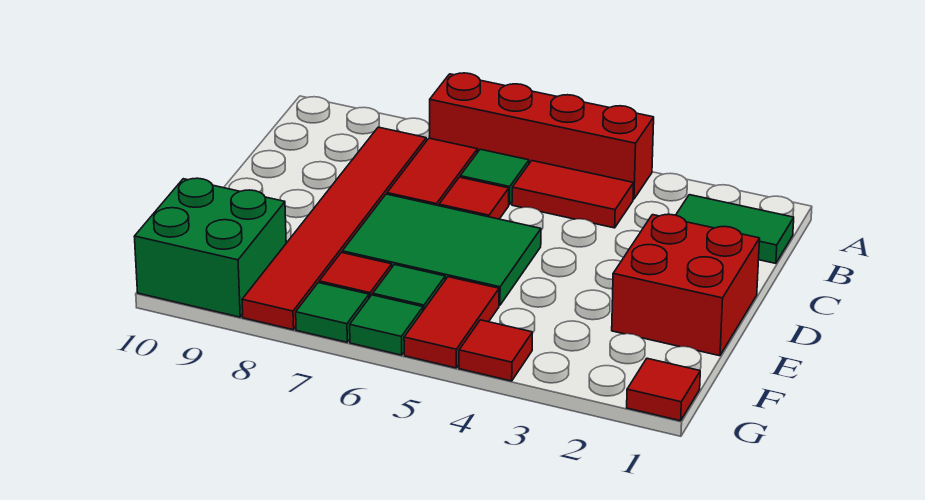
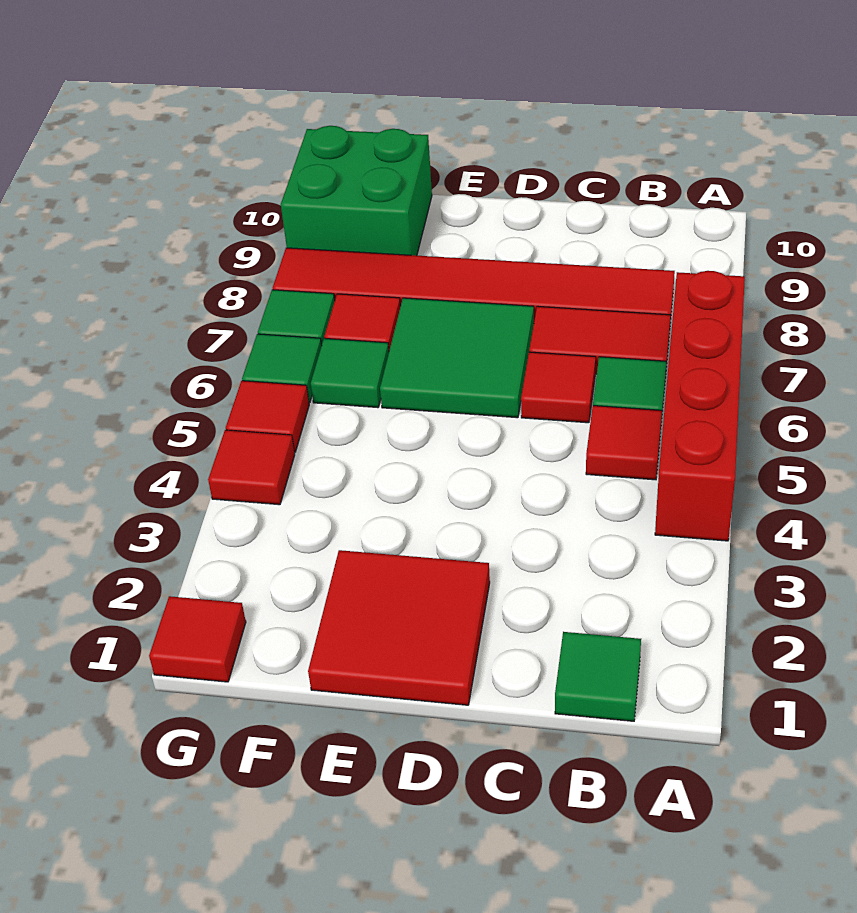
green tile B1:B2 level 1 -> green tile B1 level 1
red tile B4:B5 level 1 -> red tile B5 level 1
red brick D1:E2 level 1 -> red tile D1:E2 level 1
green tile D5:E7 level 1 -> green tile D6:E7 level 1
red tile F5:G5 level 1 -> red tile G5 level 1

